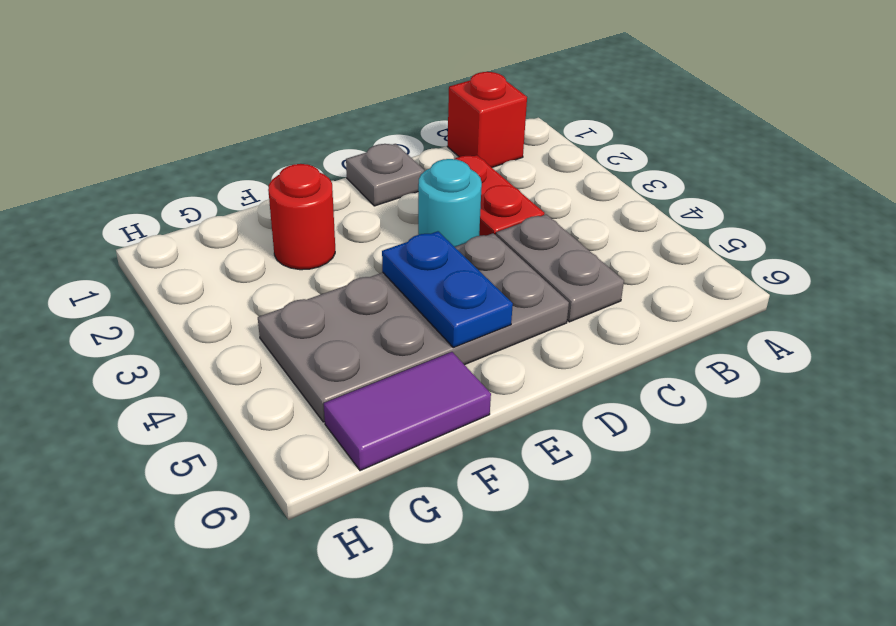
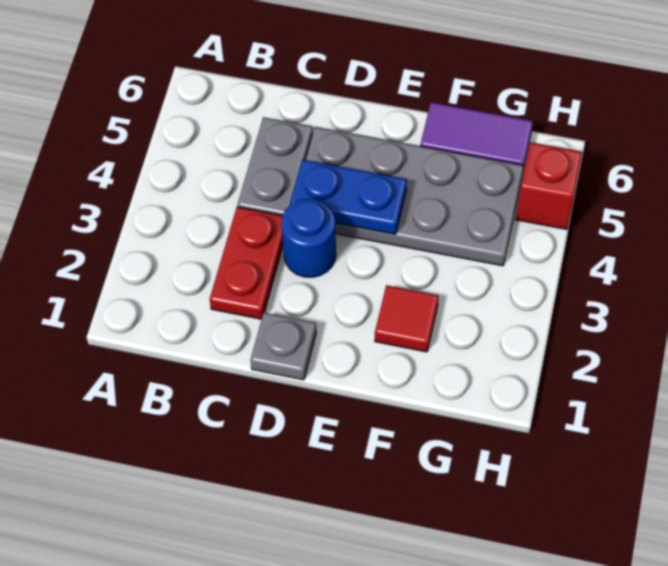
red brick B1 level 1 -> red brick H5 level 1
cyan round brick D3 level 1 -> blue round brick D3 level 1
blue plate E4:E5 level 2 -> blue plate D4:E4 level 2
red round brick F2 level 1 -> red tile F2 level 1

